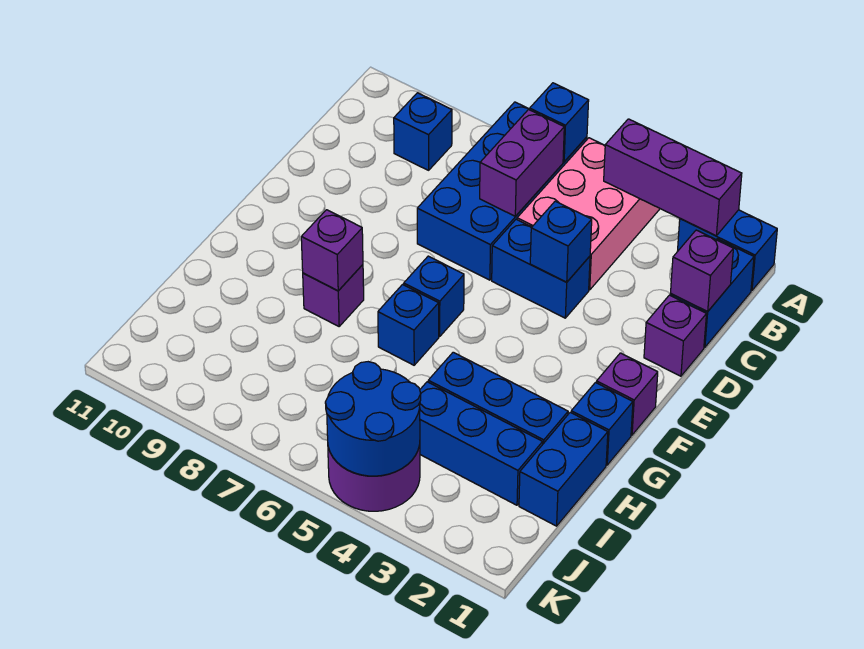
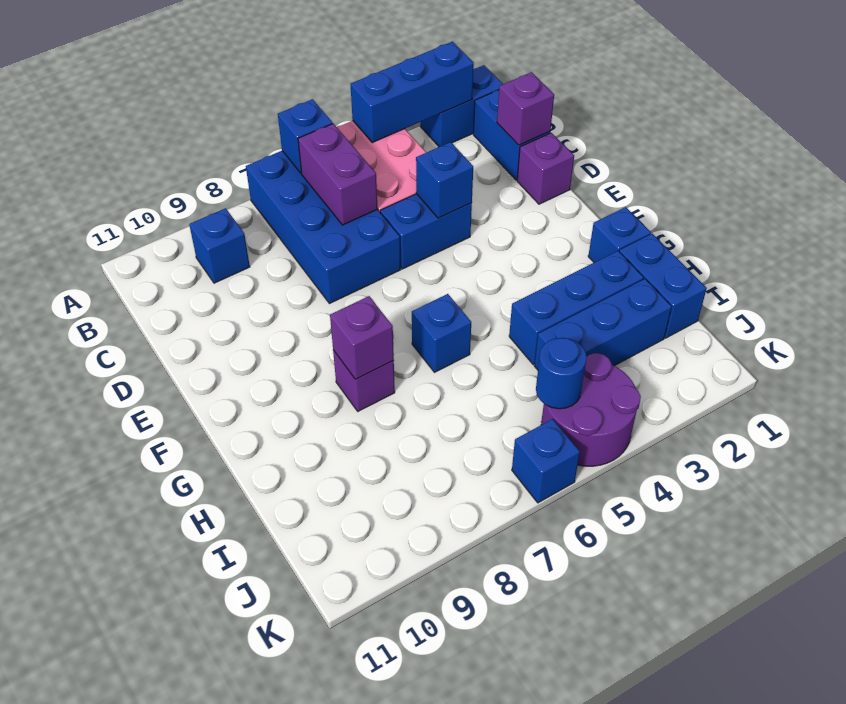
purple brick A2:A4 level 2 -> blue brick A2:A4 level 2
purple brick F1 level 1 -> none
blue brick F6 level 1 -> blue brick K6 level 1
blue round brick J4:K5 level 2 -> blue round brick J5 level 2

